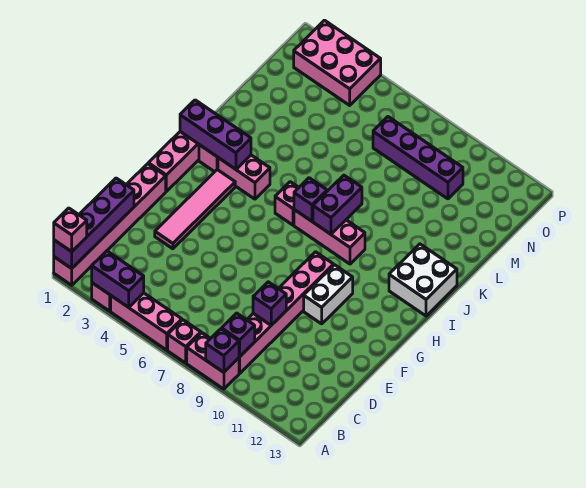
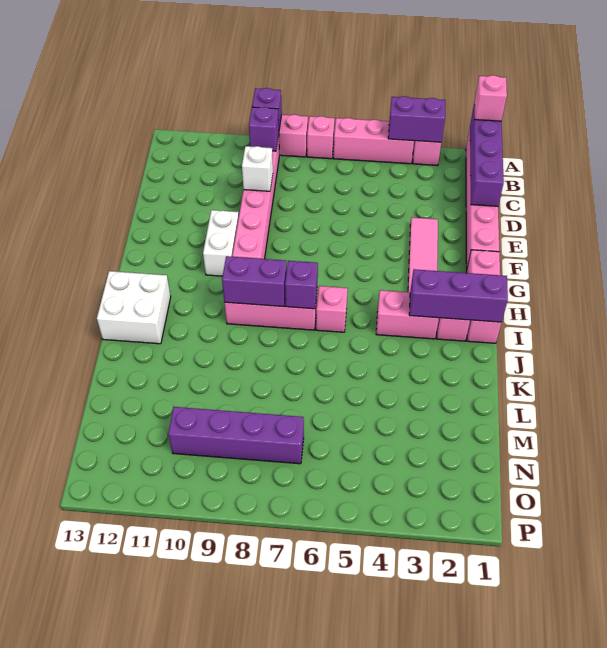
purple brick D9 level 2 -> white brick D9 level 2
purple brick I8:J8 level 2 -> purple brick I8:I9 level 2
pink brick O2:P4 level 1 -> none

